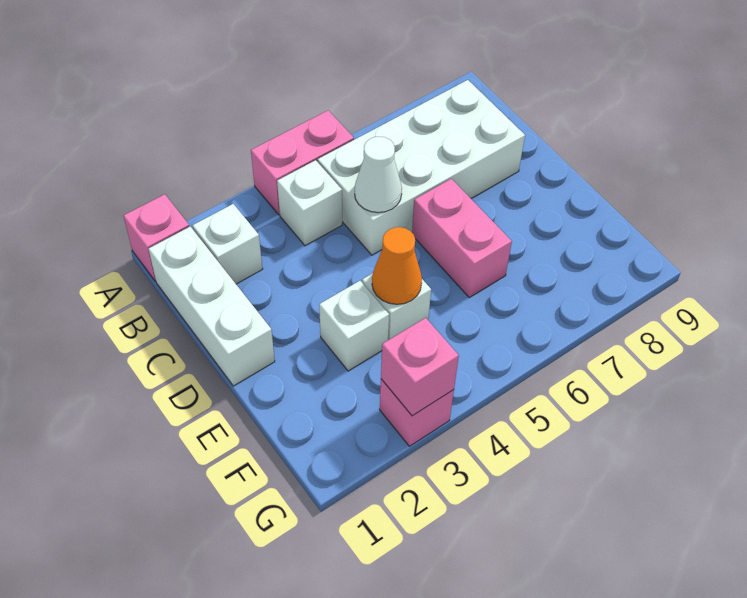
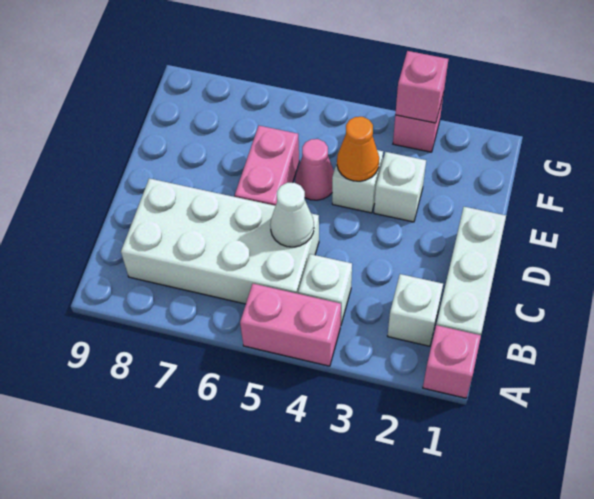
none -> pink cone E5 level 1

